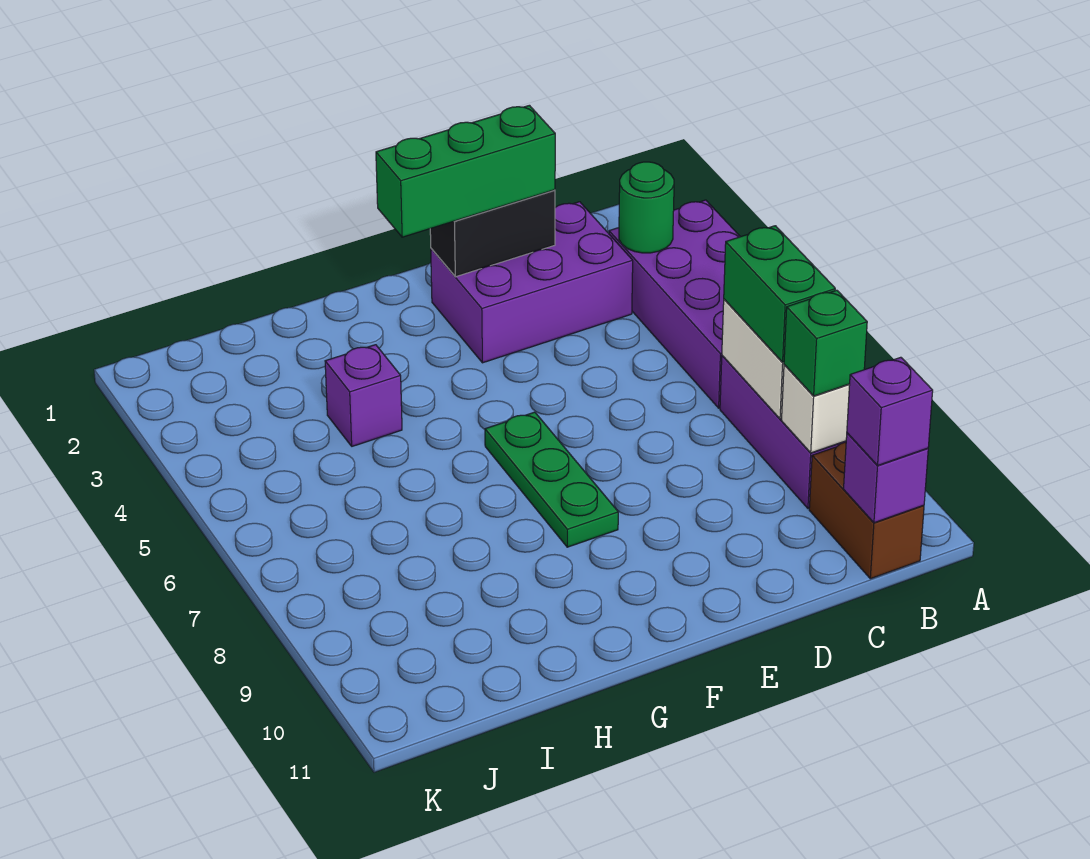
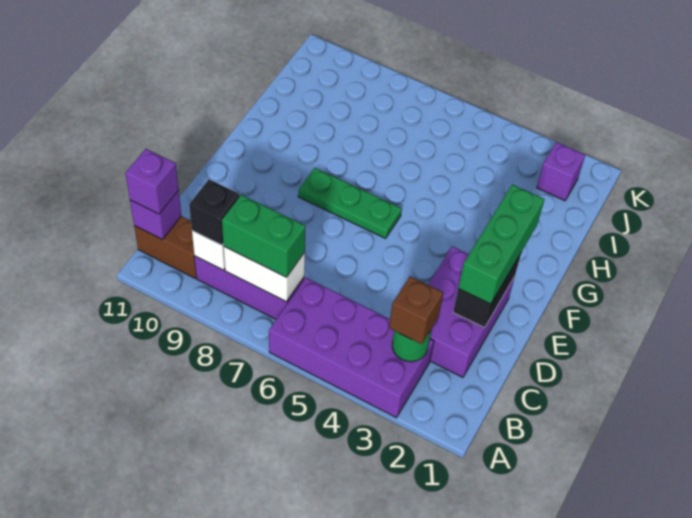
none -> brown brick B3 level 3
green brick B9 level 3 -> black brick B9 level 3
purple brick H4 level 1 -> purple brick J2 level 1

